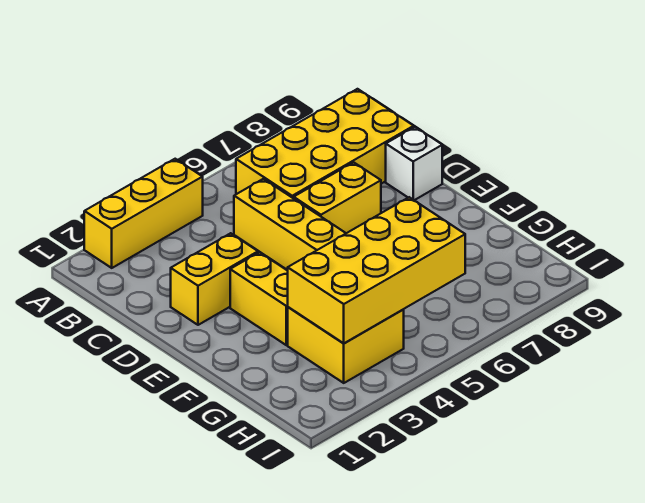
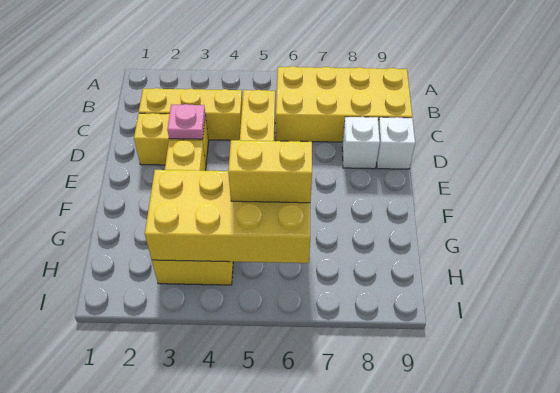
yellow brick A2:A4 level 1 -> yellow brick C2:C4 level 1
none -> pink plate D3 level 2
yellow brick D6:D7 level 1 -> yellow brick G5:G6 level 3
none -> white brick D8 level 1

